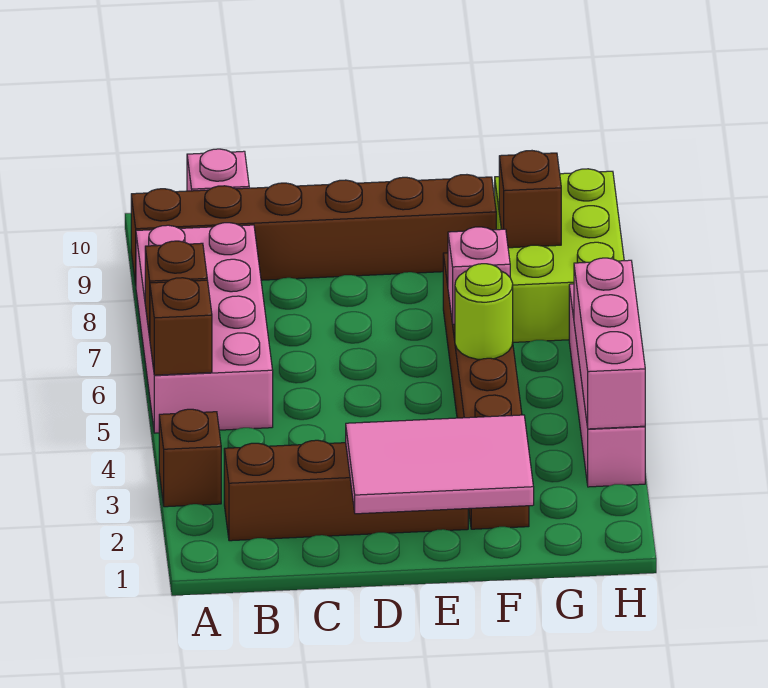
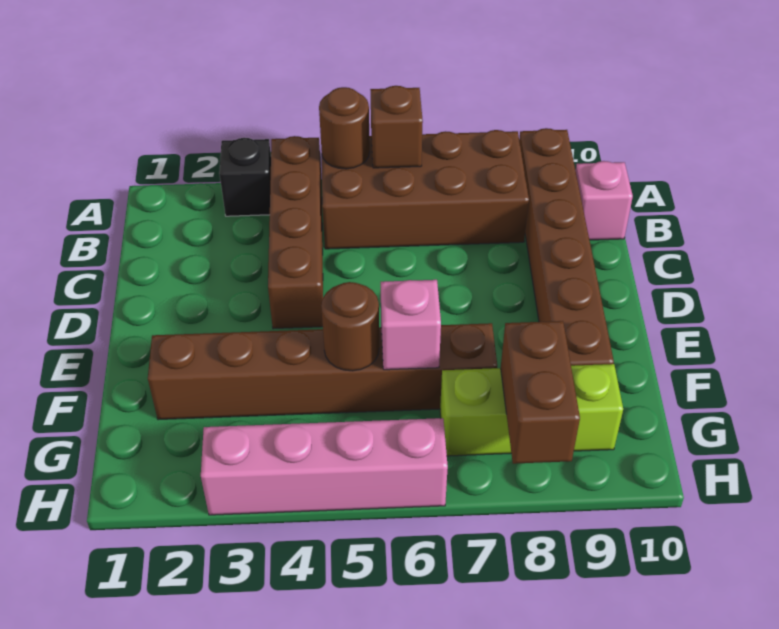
brown brick A3 level 1 -> black brick A3 level 1
pink brick A5:B8 level 1 -> brown brick A5:B8 level 1
brown brick A5 level 2 -> brown round brick A5 level 2
brown brick B2:E2 level 1 -> brown brick A4:D4 level 1
pink tile D1:F2 level 2 -> none
lime round brick F5 level 2 -> brown round brick F5 level 2
lime brick G7:H9 level 1 -> lime brick G7:G9 level 1
brown brick G8 level 2 -> brown brick G8:H8 level 2
pink brick H3:H5 level 2 -> none

